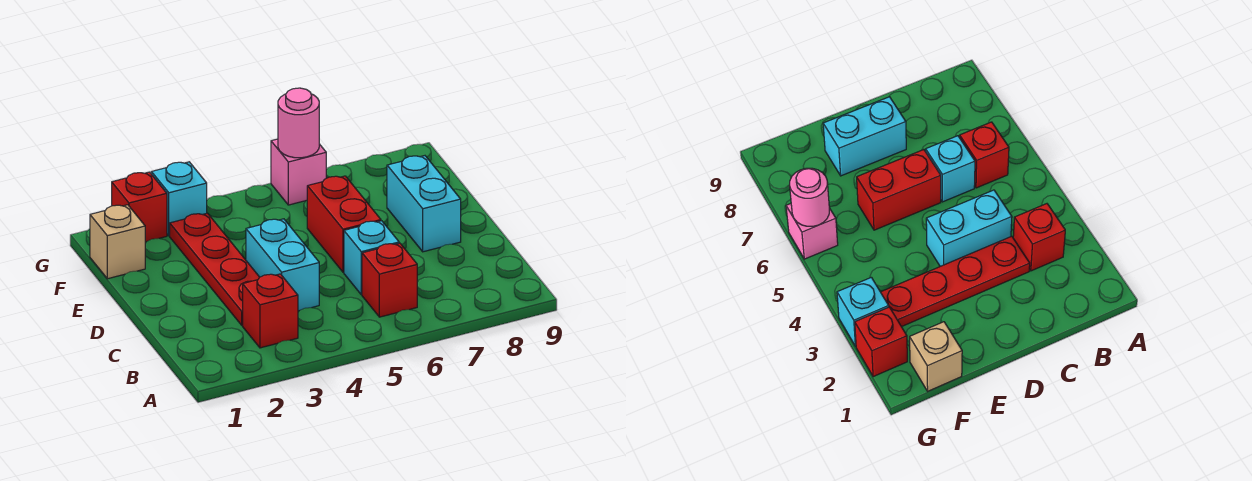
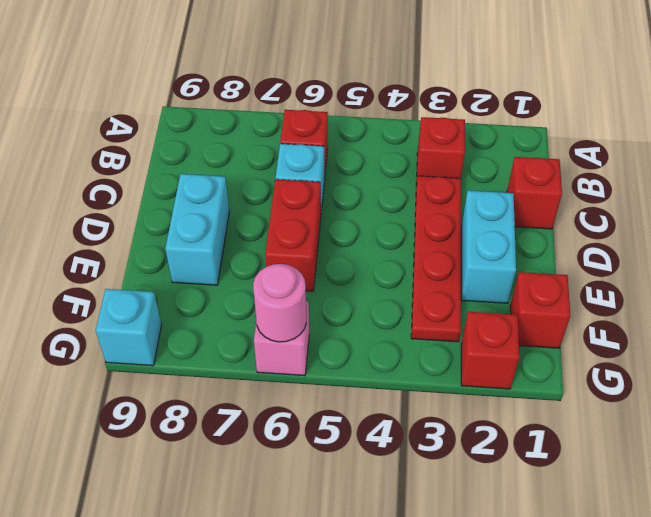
none -> red brick C1 level 1
cyan brick C4:D4 level 1 -> cyan brick D2:E2 level 1
tan brick F1 level 1 -> red brick F1 level 1
cyan brick G3 level 1 -> cyan brick G9 level 1

